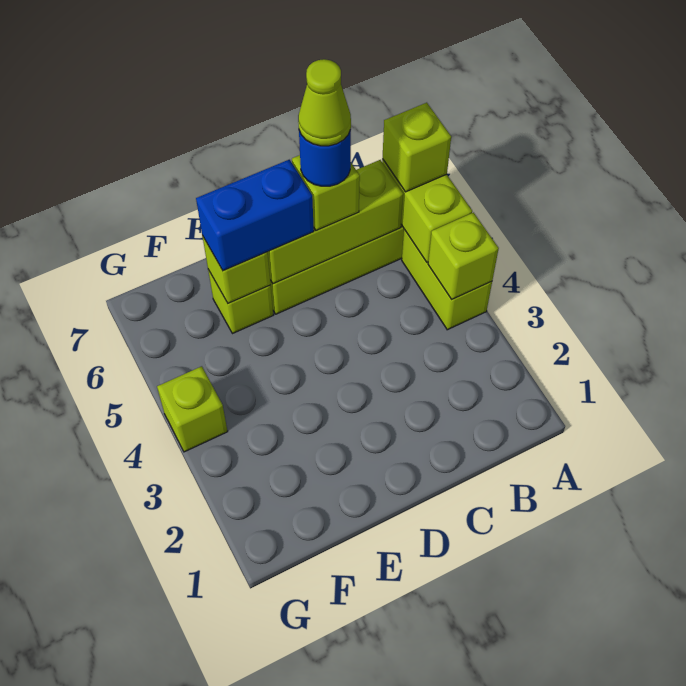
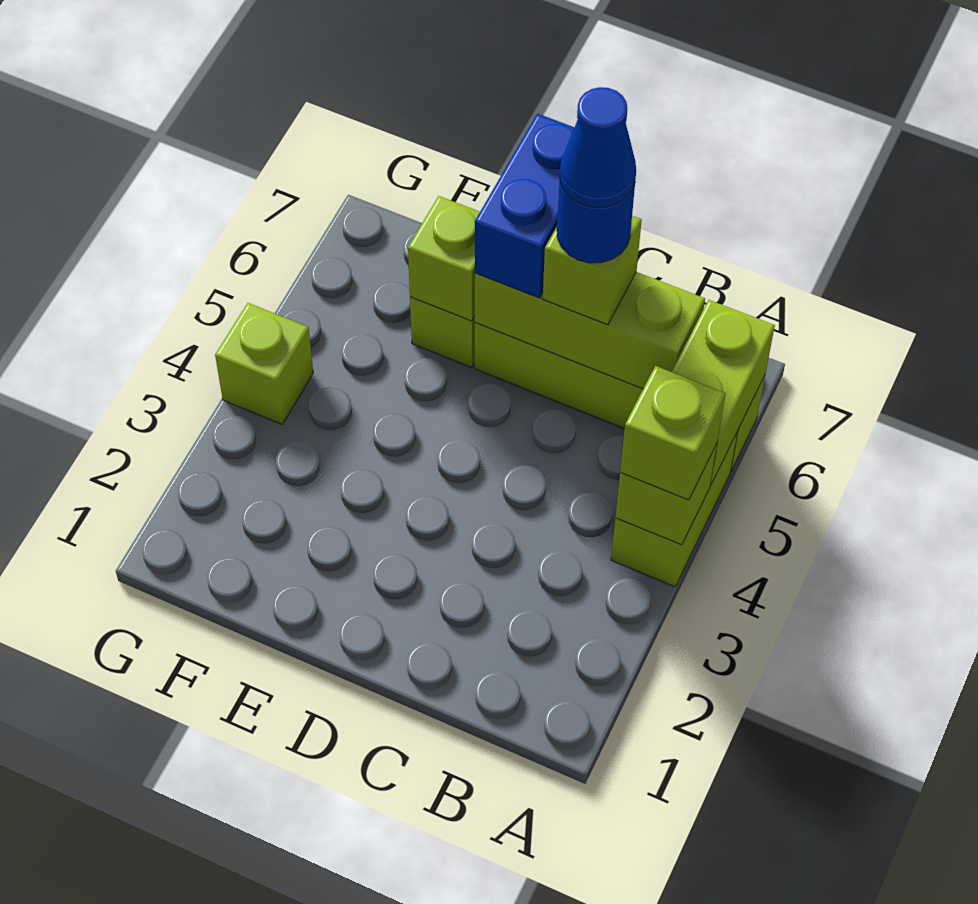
lime brick A6 level 3 -> lime brick A4 level 3
lime cone C6 level 5 -> blue cone C6 level 5
blue brick D6:E6 level 3 -> blue brick D6:D7 level 3

